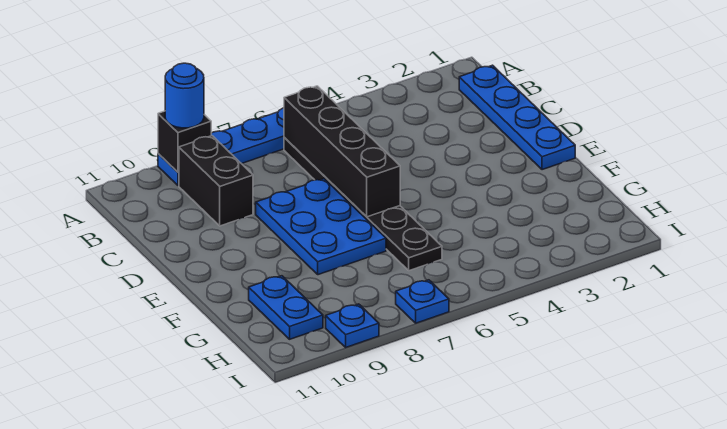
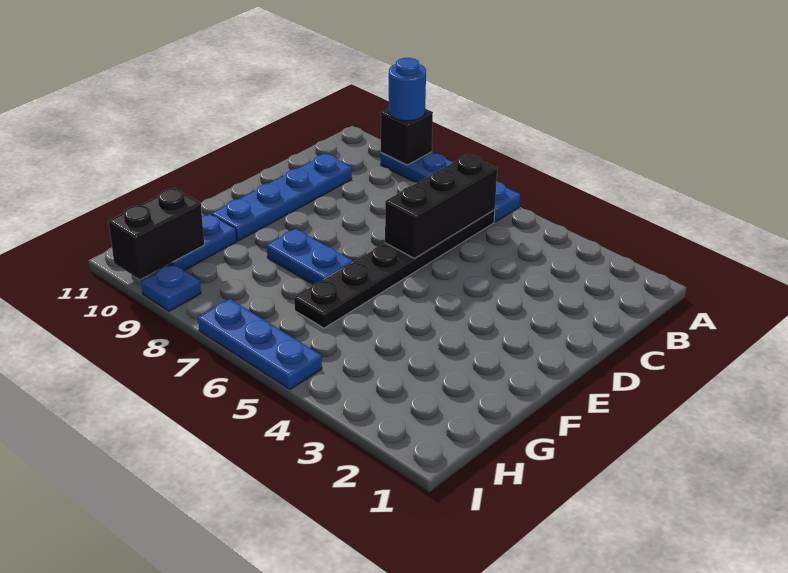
blue plate B1:E1 level 1 -> blue plate C10:F10 level 1
black brick B6:E6 level 2 -> black brick B6:D6 level 2
black brick B9:C9 level 1 -> black brick H10:I10 level 2
blue plate D7:F8 level 1 -> blue plate F7:F8 level 1
blue plate I7 level 1 -> blue plate I5:I7 level 1

